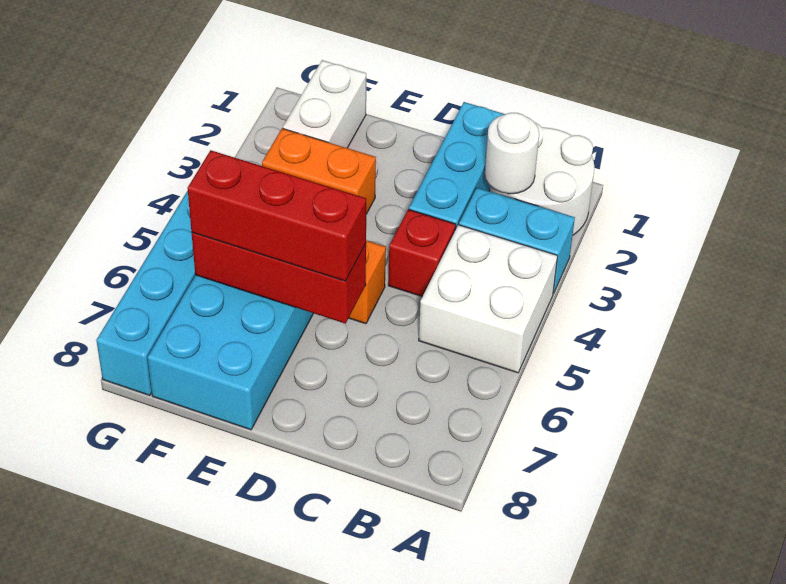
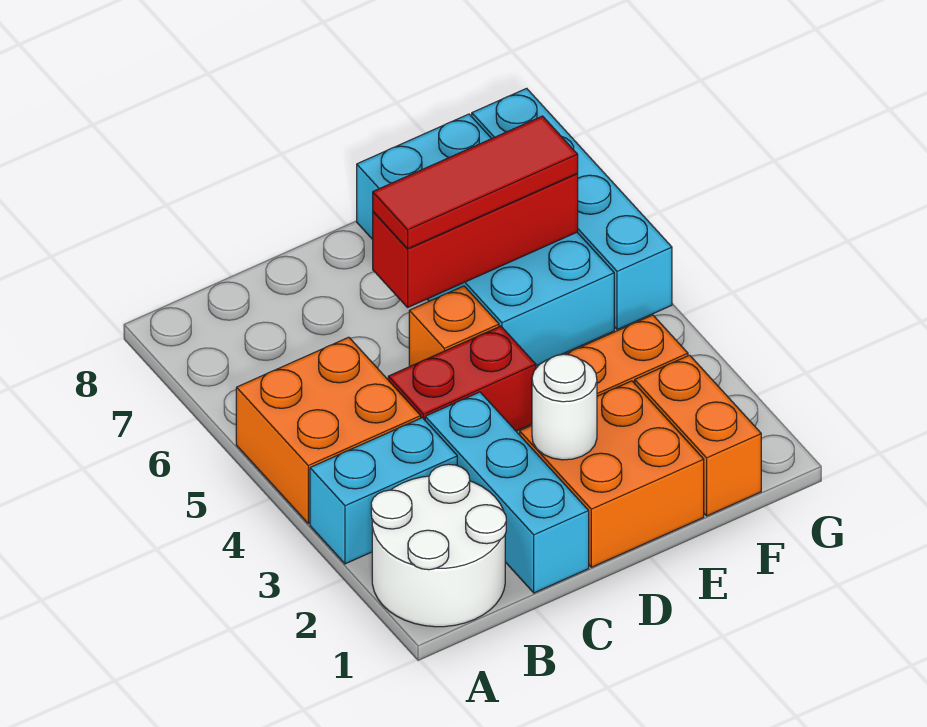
white brick A4:B5 level 1 -> orange brick A4:B5 level 1
white round brick B2 level 2 -> white round brick D2 level 2
red brick C4 level 1 -> red brick C4:D4 level 1
none -> orange brick D1:E2 level 1
red brick D6:F6 level 3 -> red tile D6:F6 level 3
white brick F1:F2 level 1 -> orange brick F1:F2 level 1

